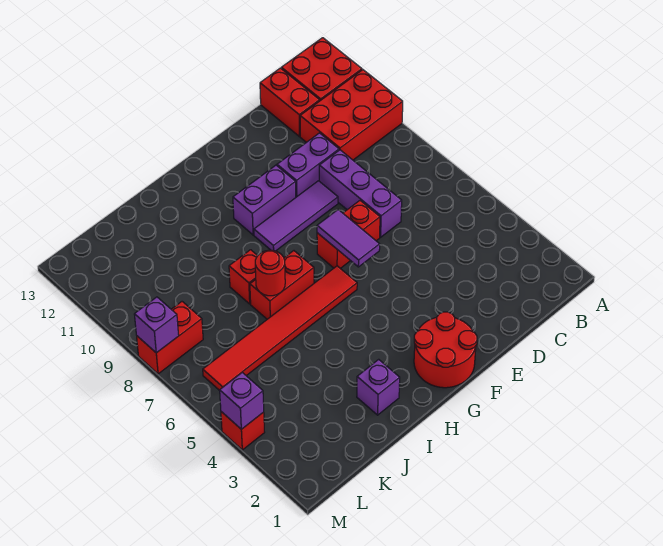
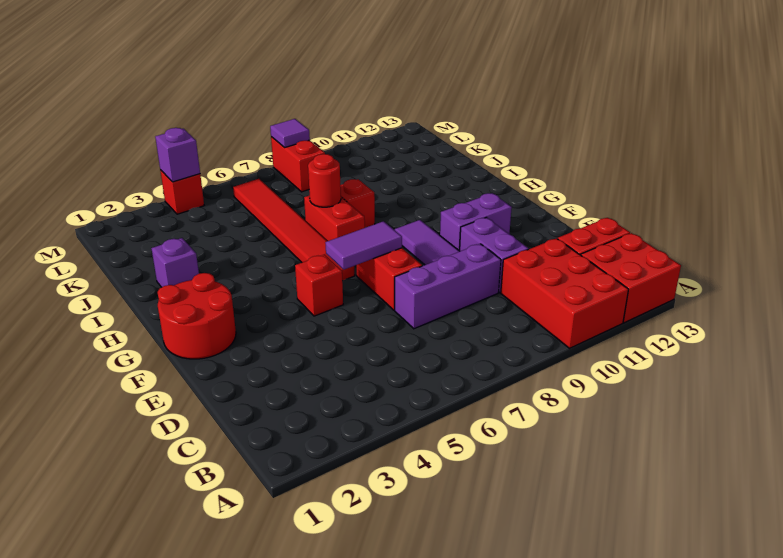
none -> red brick F5 level 1
purple brick F10:G10 level 1 -> purple brick F10:F11 level 1
purple brick M8 level 2 -> purple tile M8 level 2

